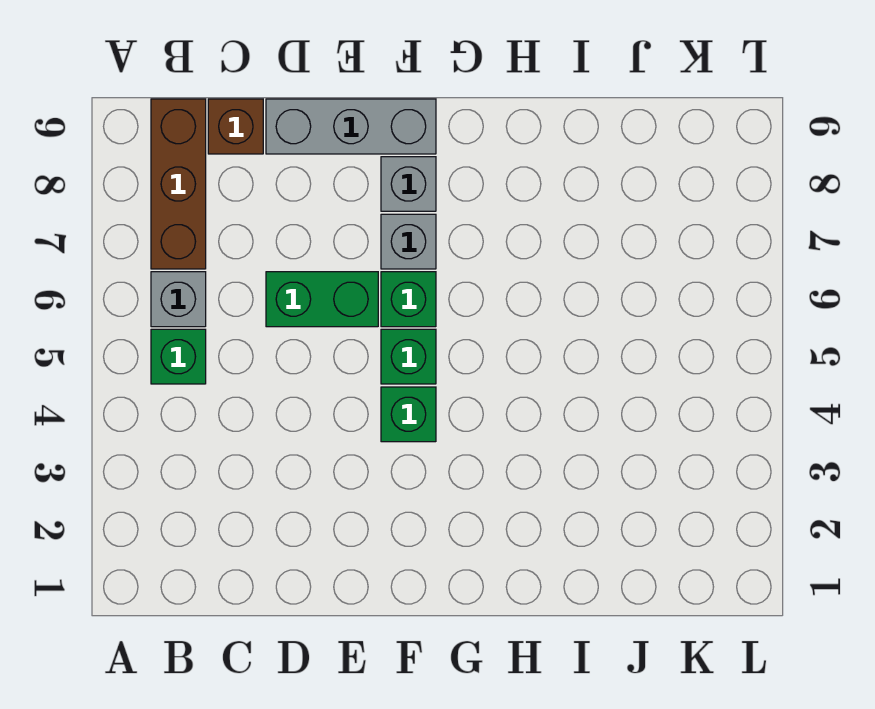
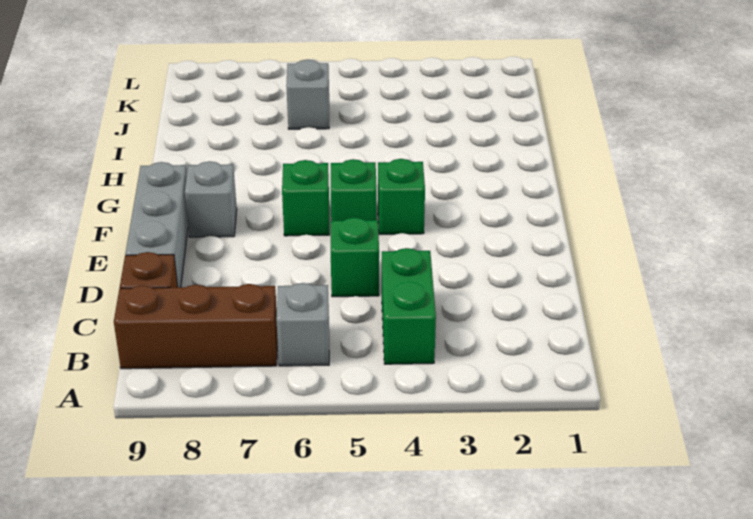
green brick B5 level 1 -> green brick D5 level 1
green brick D6:E6 level 1 -> green brick B4:C4 level 1
grey brick F7 level 1 -> grey brick J6 level 1

